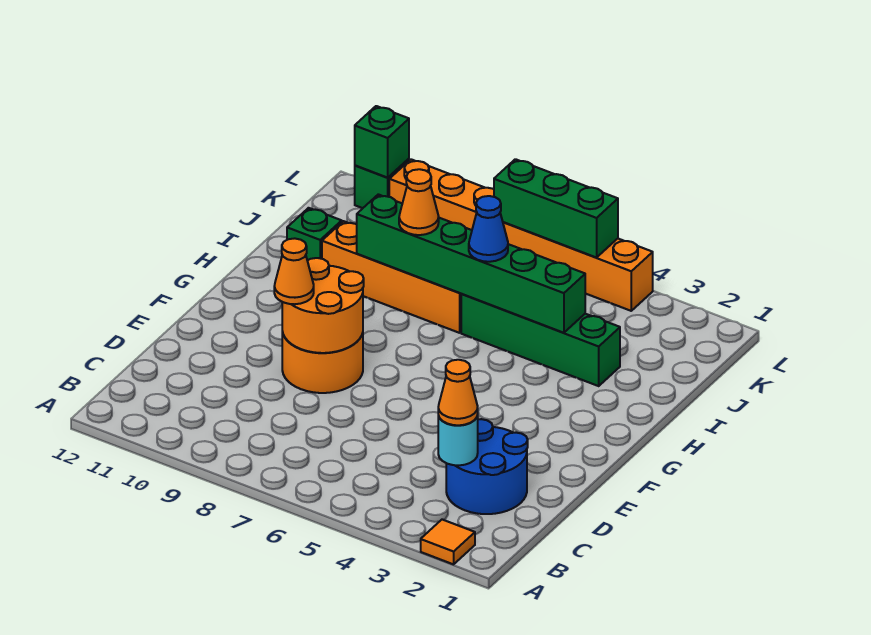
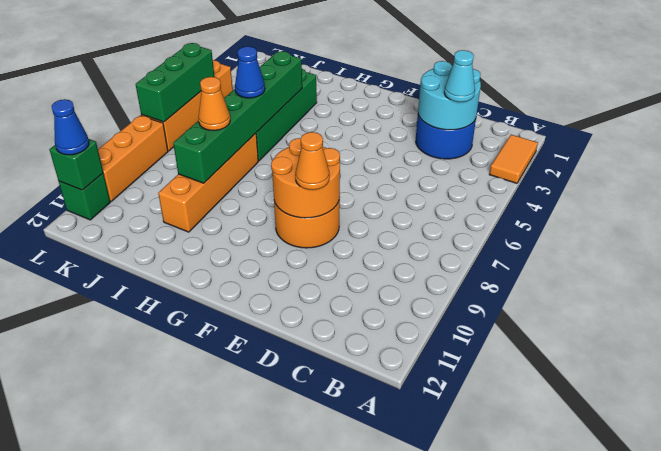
orange tile A2 level 1 -> orange tile A2:A3 level 1
cyan round brick C3 level 2 -> cyan round brick C2:D3 level 2
orange cone C3 level 3 -> cyan cone C3 level 3
green brick I11 level 1 -> none
none -> blue cone L11 level 3

